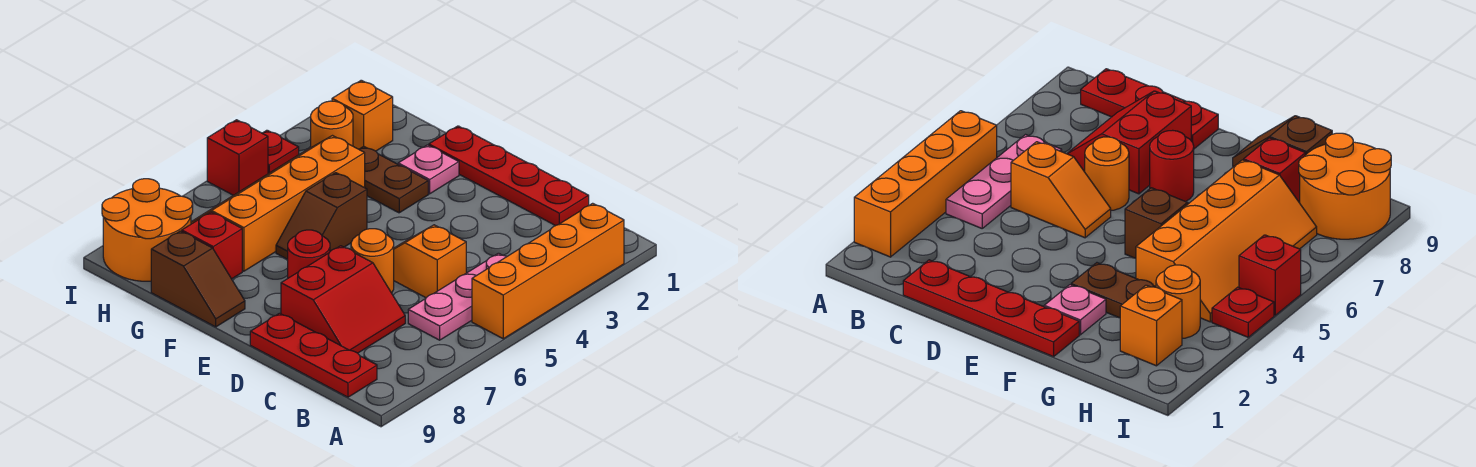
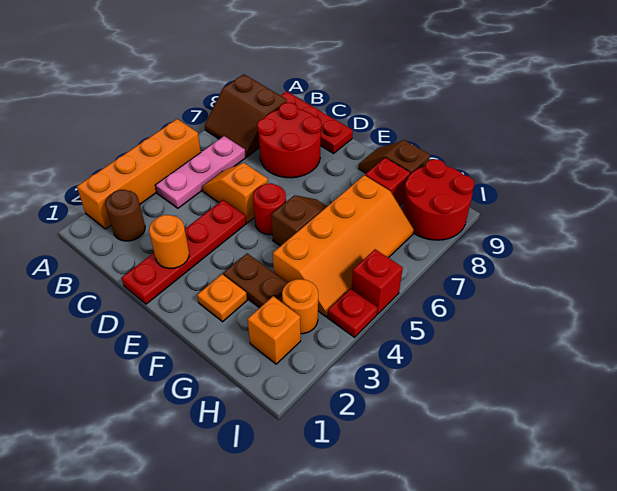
none -> brown slope A7:B8 level 1 top 8
none -> brown round brick B2 level 1
red plate C1:F1 level 1 -> red plate D1:D4 level 1
orange slope C5:D5 level 1 top C -> orange slope C5:D5 level 1 top D
red slope C7:D8 level 1 top D -> red round brick C7:D8 level 1
orange round brick D6 level 1 -> orange round brick D2 level 2
red round brick E7 level 1 -> red round brick E5 level 1
pink plate F2 level 1 -> orange plate F2 level 1
orange round brick H8:I9 level 1 -> red round brick H8:I9 level 1

